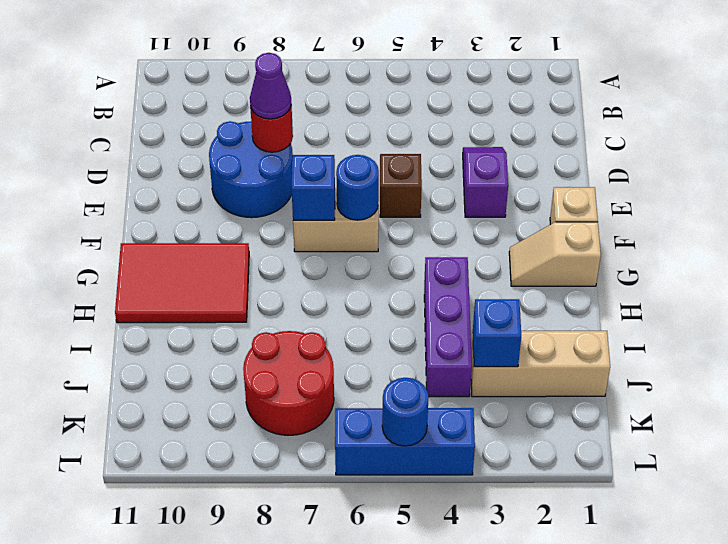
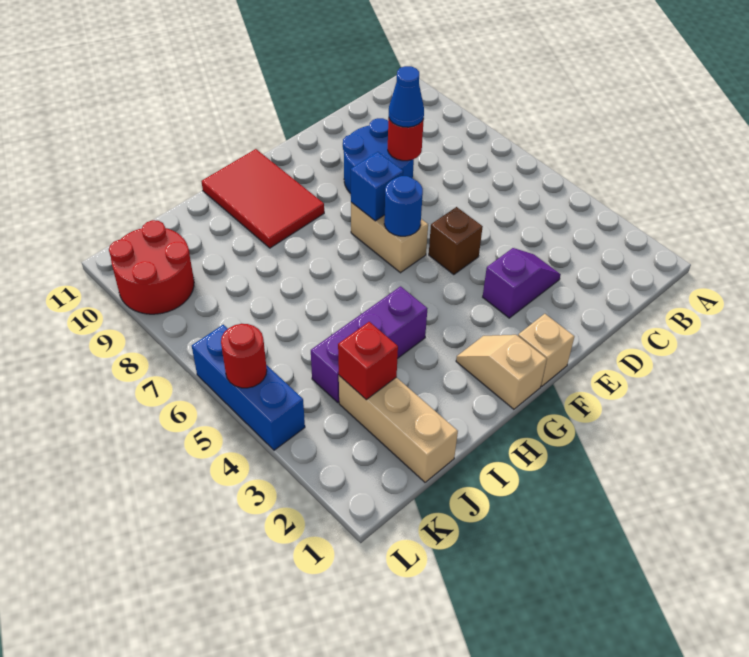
purple cone D8 level 3 -> blue cone D8 level 3
blue brick J3 level 2 -> red brick J3 level 2
red round brick J7:K8 level 1 -> red round brick K9:L10 level 1
blue round brick L5 level 2 -> red round brick L5 level 2

